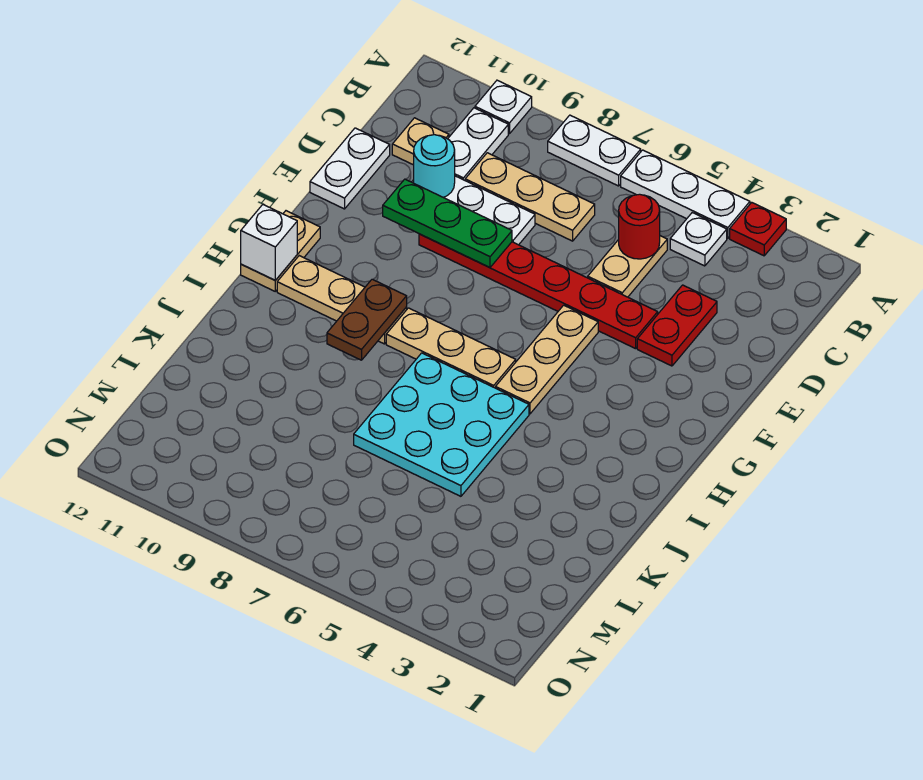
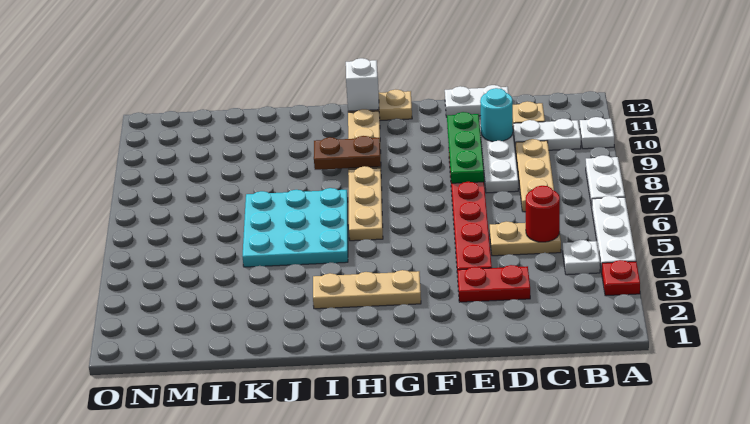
tan plate F5:H5 level 1 -> tan plate G3:I3 level 1

